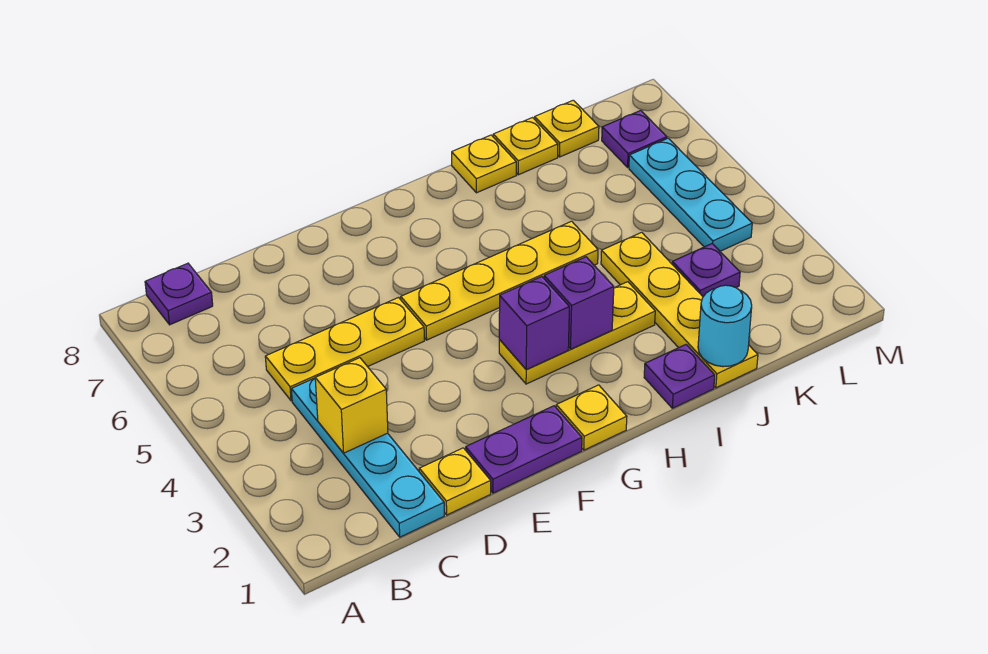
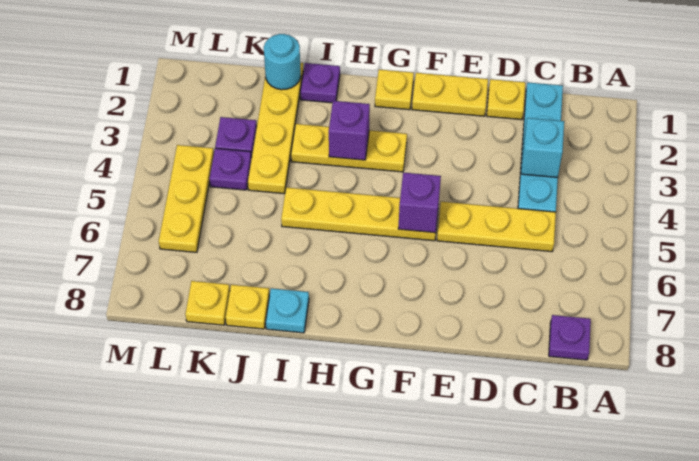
yellow brick C3 level 2 -> cyan brick C3 level 2
purple plate E1:F1 level 1 -> yellow plate E1:F1 level 1
purple brick G3 level 2 -> purple brick F5 level 2
yellow plate I8 level 1 -> cyan plate I8 level 1
cyan plate L4:L6 level 1 -> yellow plate L4:L6 level 1
purple plate L7 level 1 -> purple plate K4 level 1

